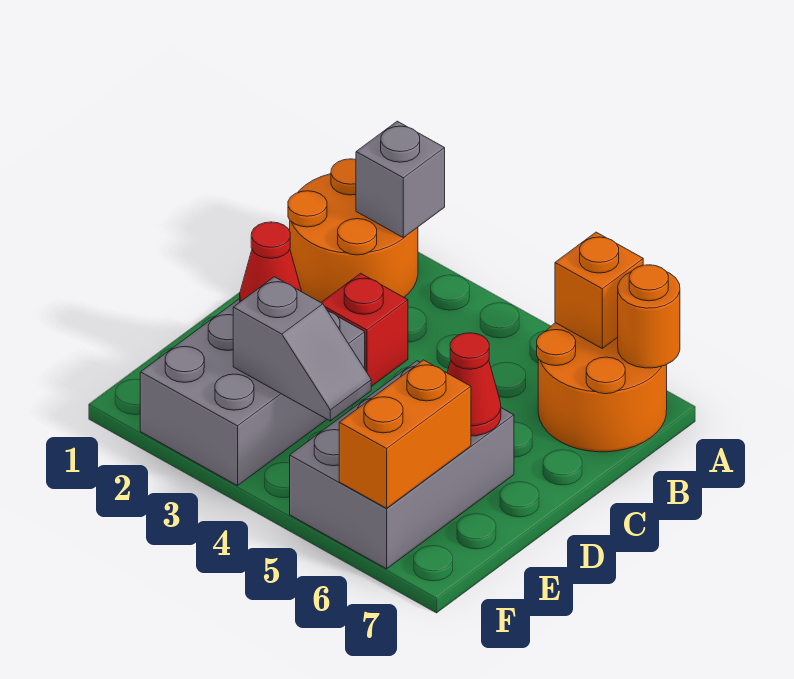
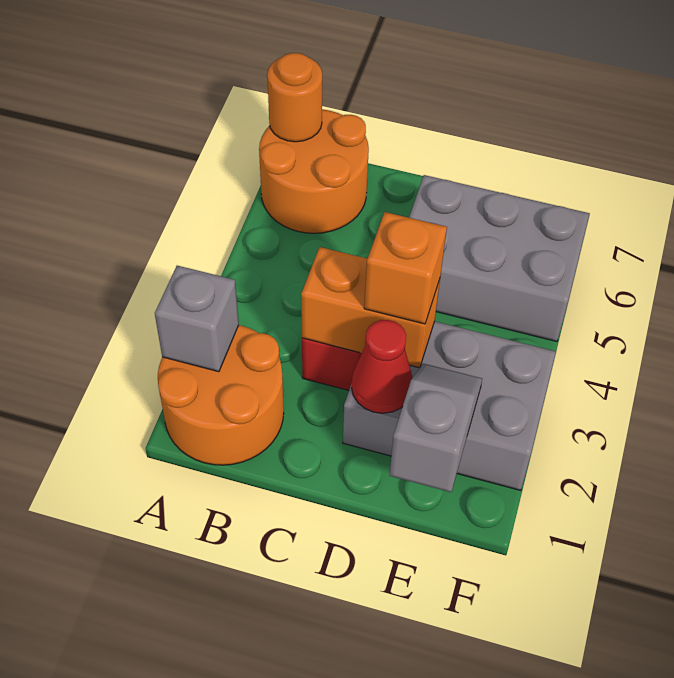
orange brick A6 level 2 -> orange brick D3 level 3
red cone D6 level 2 -> none
grey slope E3:E4 level 2 top 3 -> grey slope E1:E2 level 2 top 1
orange brick E6:F6 level 2 -> orange brick C3:D3 level 2

